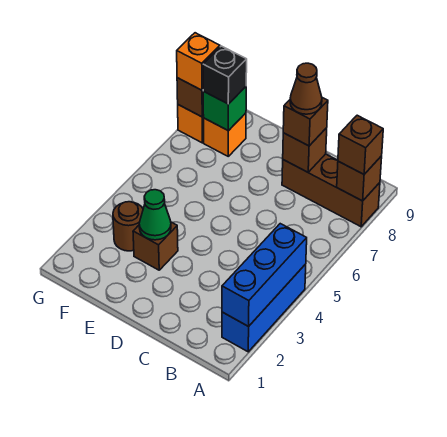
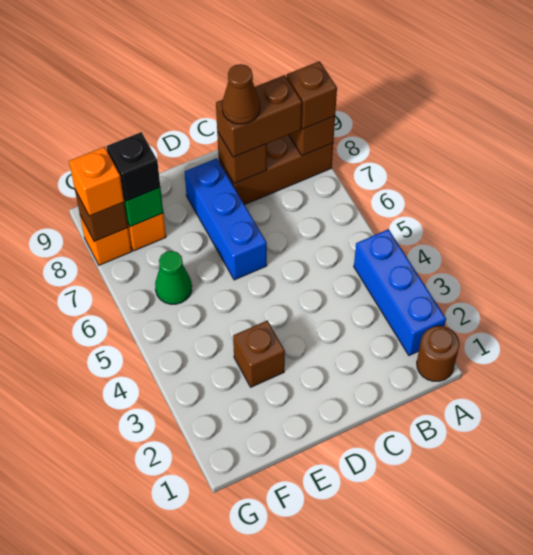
blue brick A2:A4 level 2 -> blue brick D6:D8 level 1
brown brick C8 level 3 -> brown brick B8:C8 level 3
green cone E3 level 2 -> green cone F6 level 1
brown round brick F3 level 1 -> brown round brick A1 level 1

